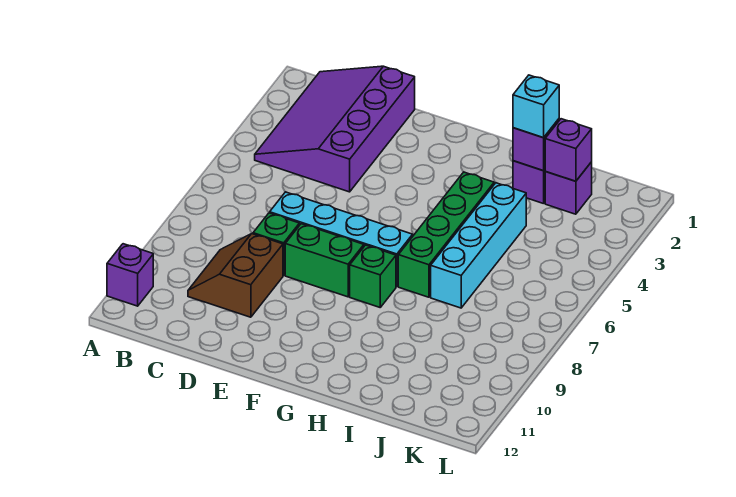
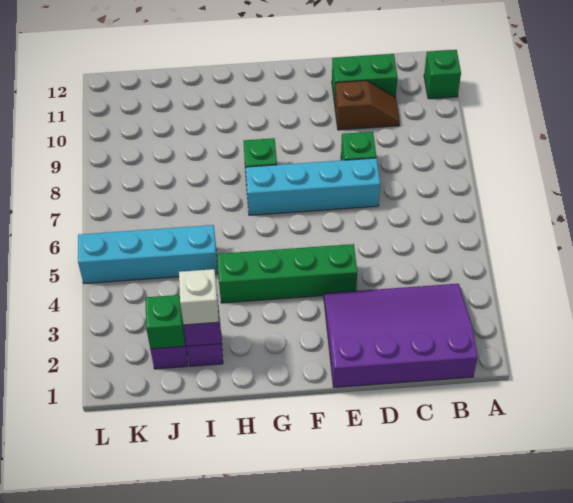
purple brick A11 level 1 -> green brick A11 level 1
purple slope B1:D4 level 1 top D -> purple slope B1:E3 level 1 top 1
brown slope C9:D10 level 1 top D -> brown slope C10:D10 level 1 top D
green brick E8:F8 level 1 -> green brick C11:D11 level 1
green brick H4:H7 level 1 -> green brick E4:H4 level 1
cyan brick I2 level 3 -> white brick I2 level 3
cyan brick I4:I7 level 1 -> cyan brick I5:L5 level 1
purple brick J2 level 2 -> green brick J2 level 2

